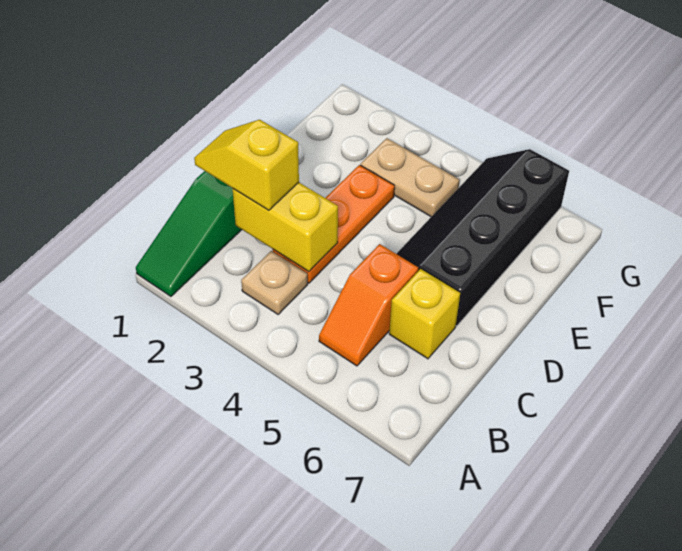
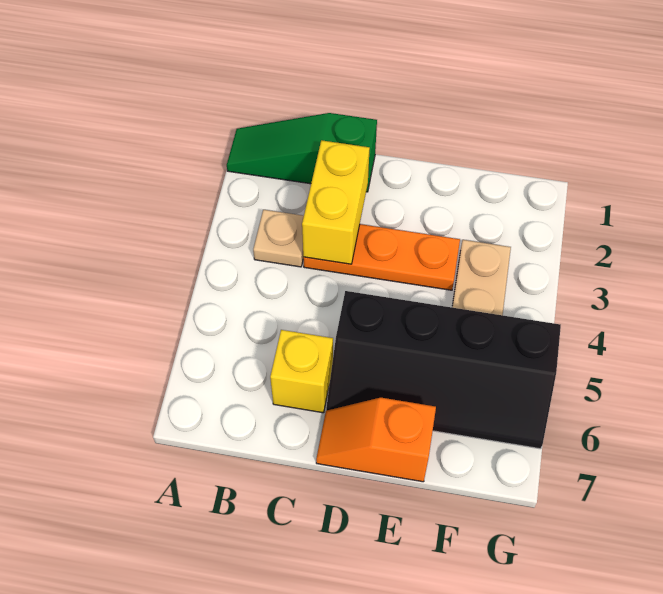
orange slope B5:C5 level 1 top C -> orange slope D7:E7 level 1 top E
yellow slope C1:C2 level 3 top 2 -> none
black slope D5:G6 level 1 top 6 -> black slope D5:G6 level 1 top 5

